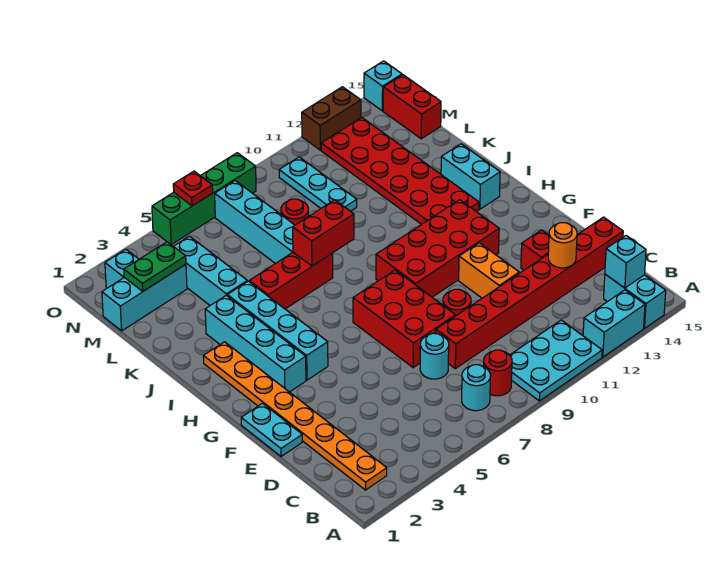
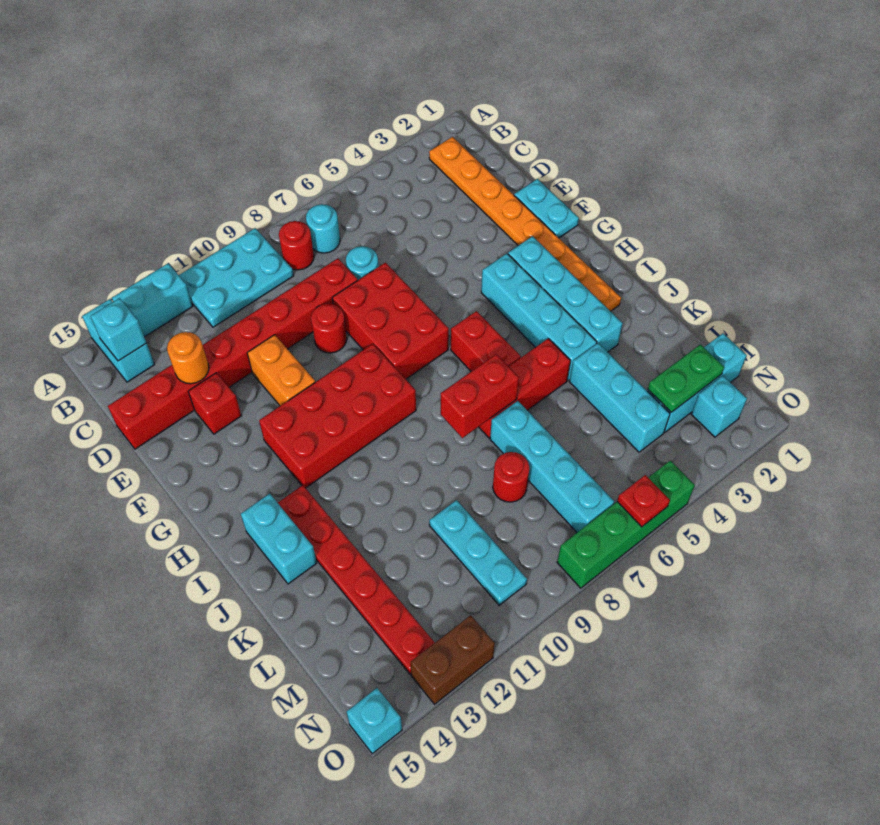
red plate I12:N13 level 1 -> red plate I13:N13 level 1
red brick M15:N15 level 1 -> red brick H6:I6 level 1

